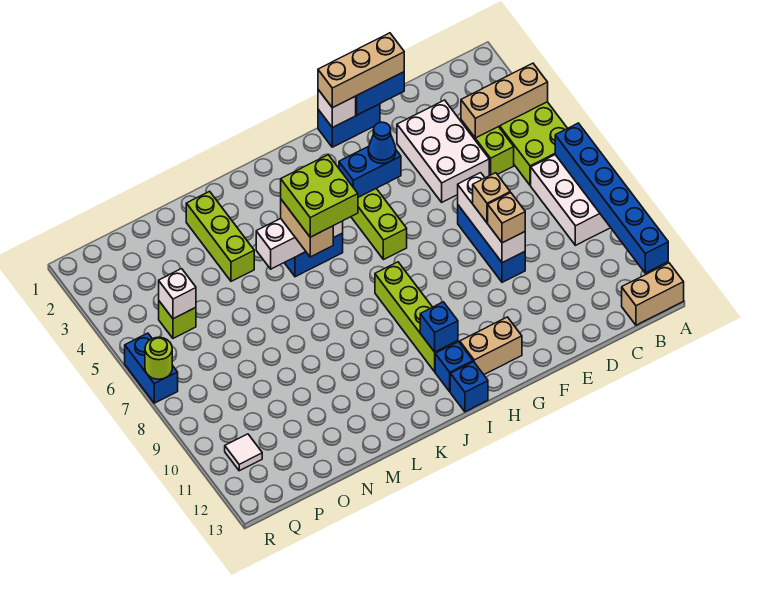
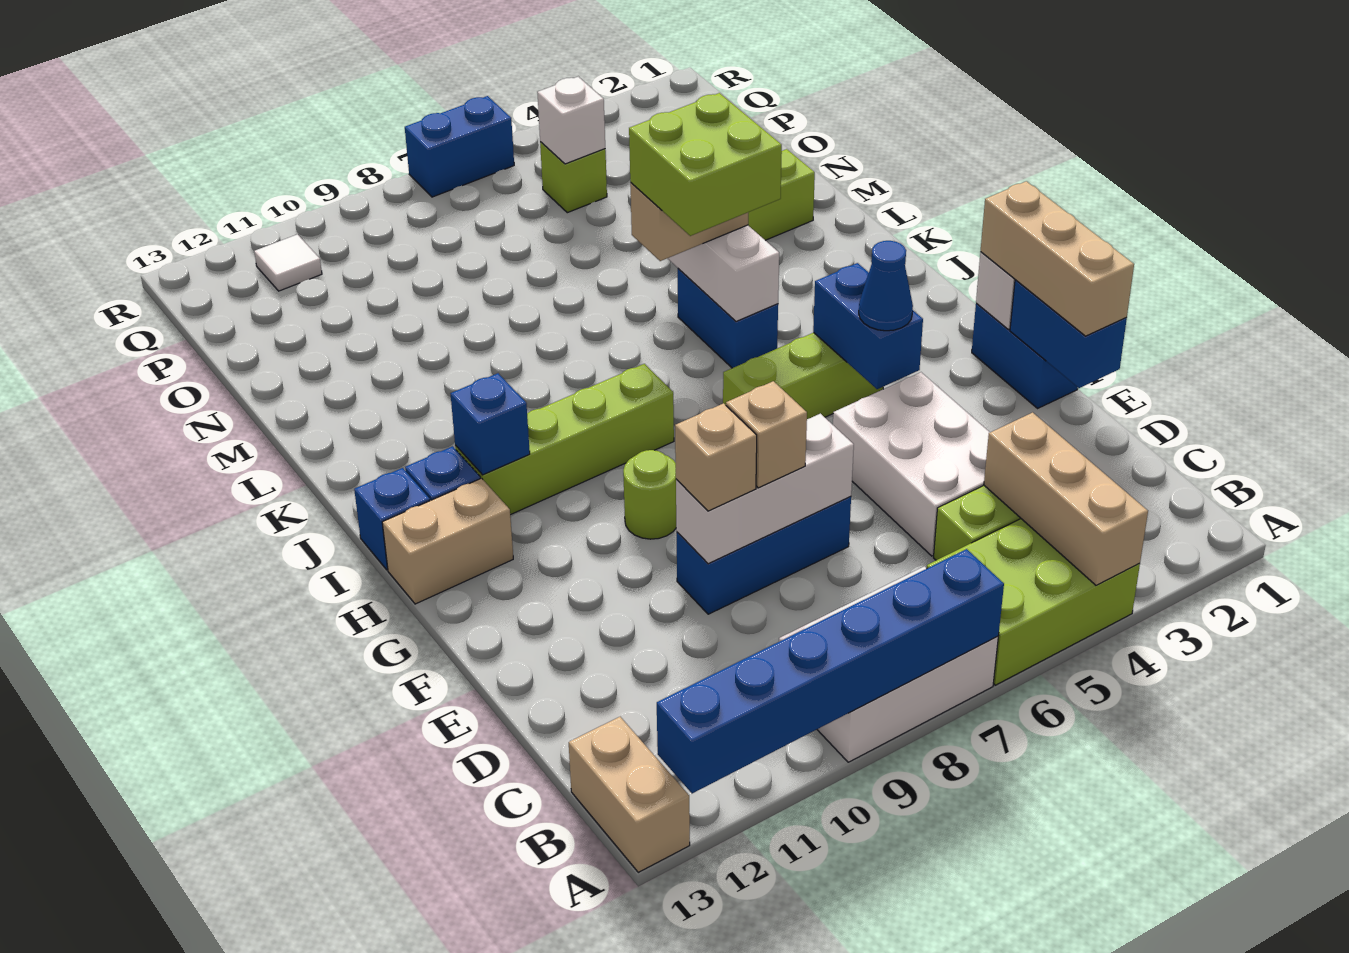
white brick D3:E5 level 1 -> white brick D4:F5 level 1
tan brick G12:H12 level 1 -> tan brick H12:H13 level 1
lime round brick R7 level 2 -> lime round brick G9 level 1

